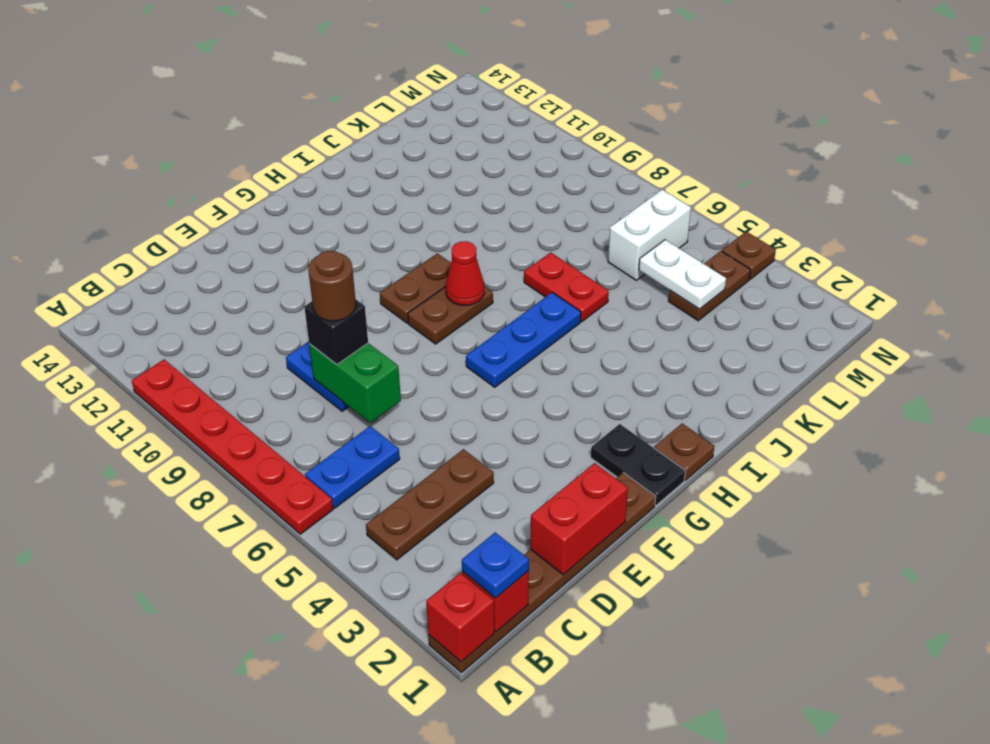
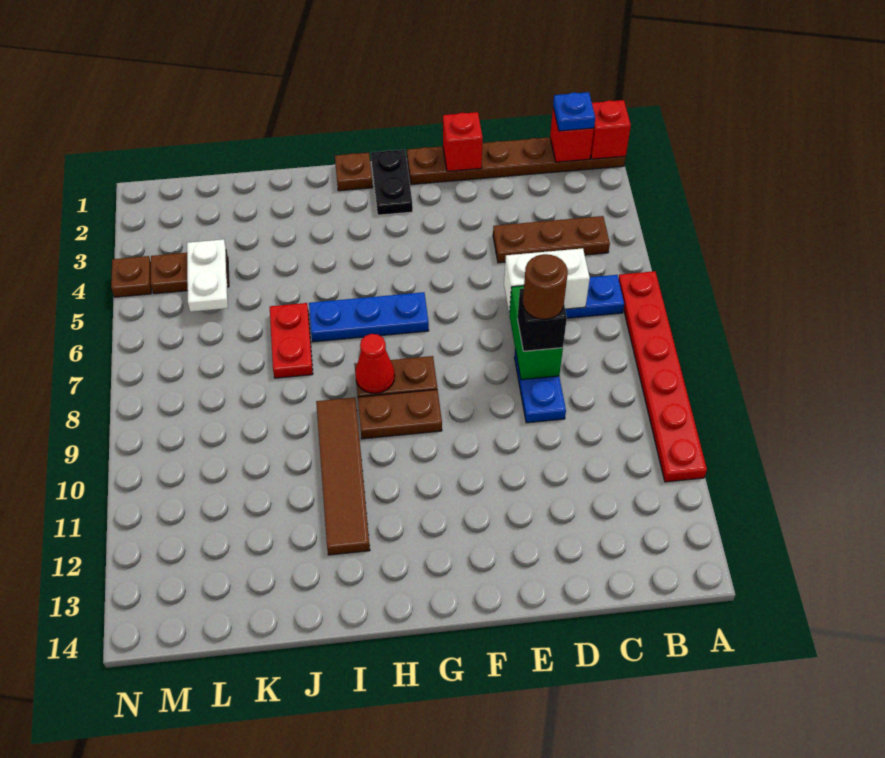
red brick D1:E1 level 2 -> red brick E1 level 2
none -> brown tile I9:I12 level 1
white brick L6:M6 level 1 -> white brick C6:D6 level 2

